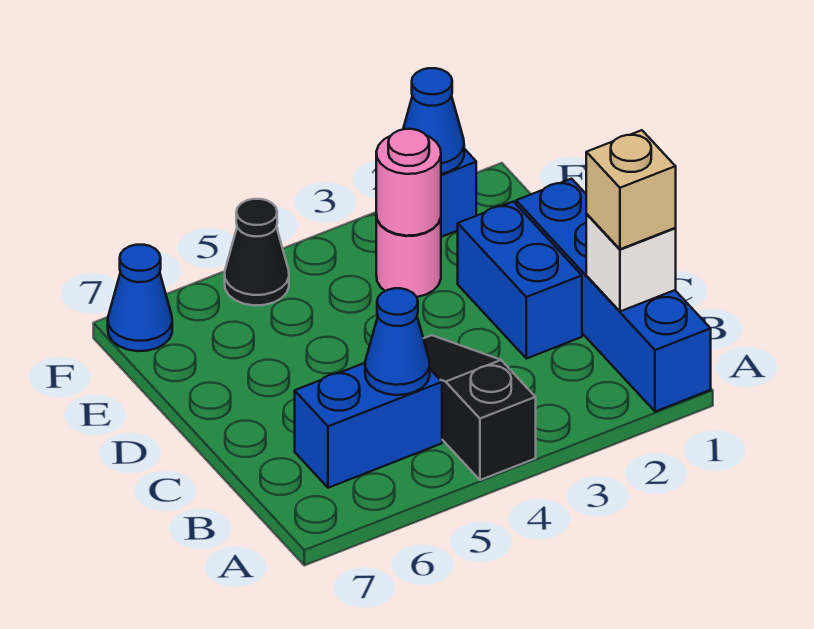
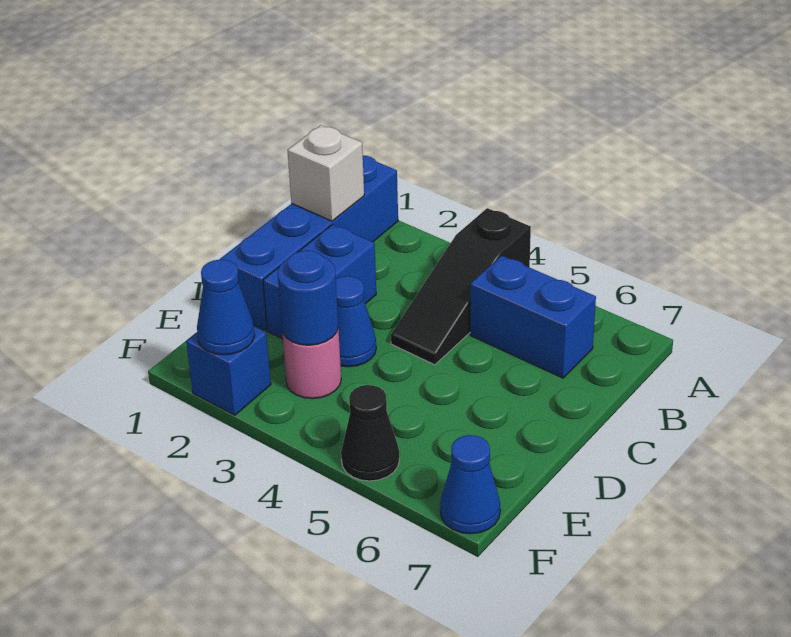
tan brick B1 level 3 -> none
blue cone B5 level 2 -> blue cone D3 level 1
pink round brick E3 level 2 -> blue round brick E3 level 2

